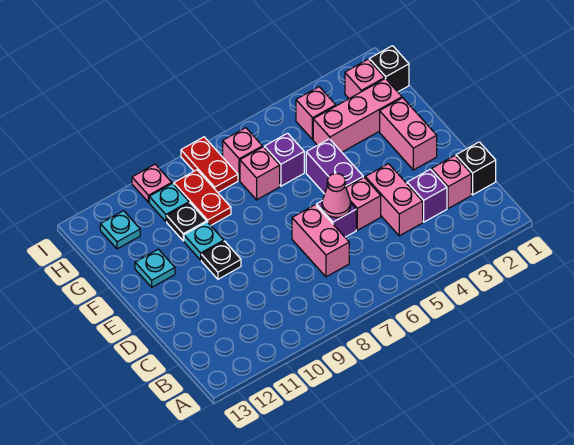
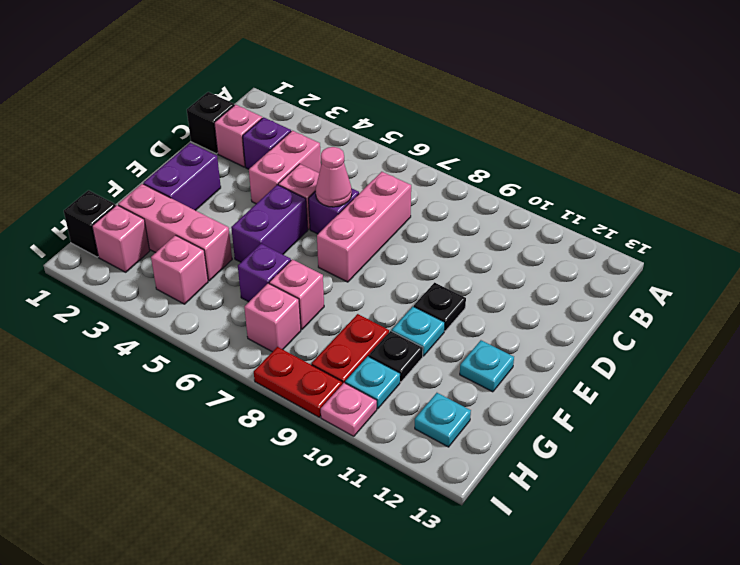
pink brick C7:D7 level 1 -> pink brick C7:E7 level 1
pink brick E2:F2 level 1 -> purple brick E2:F2 level 1
red plate H8:I8 level 1 -> red plate I8:I9 level 1

